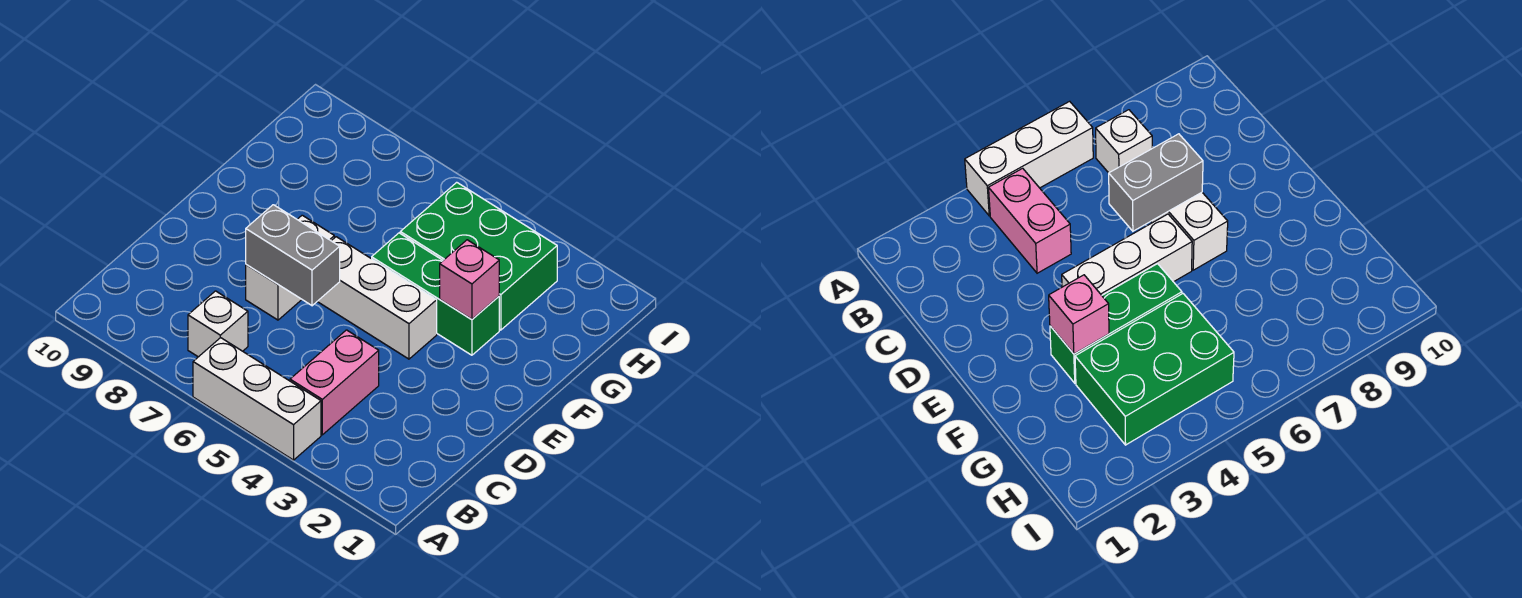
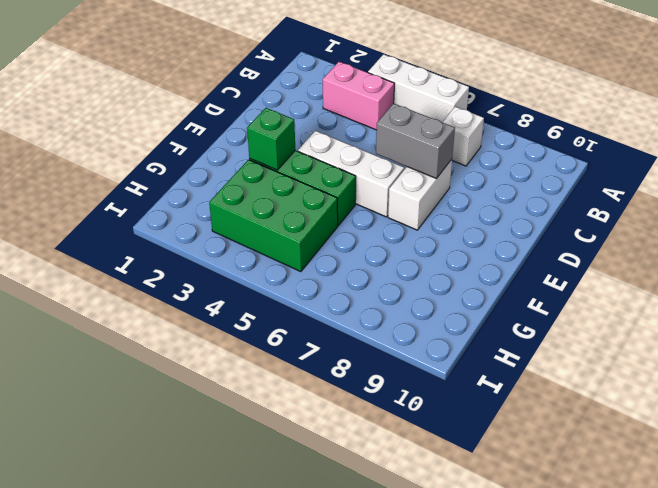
pink brick B4:C4 level 1 -> pink brick B3:B4 level 1
pink brick F3 level 2 -> green brick F3 level 2

